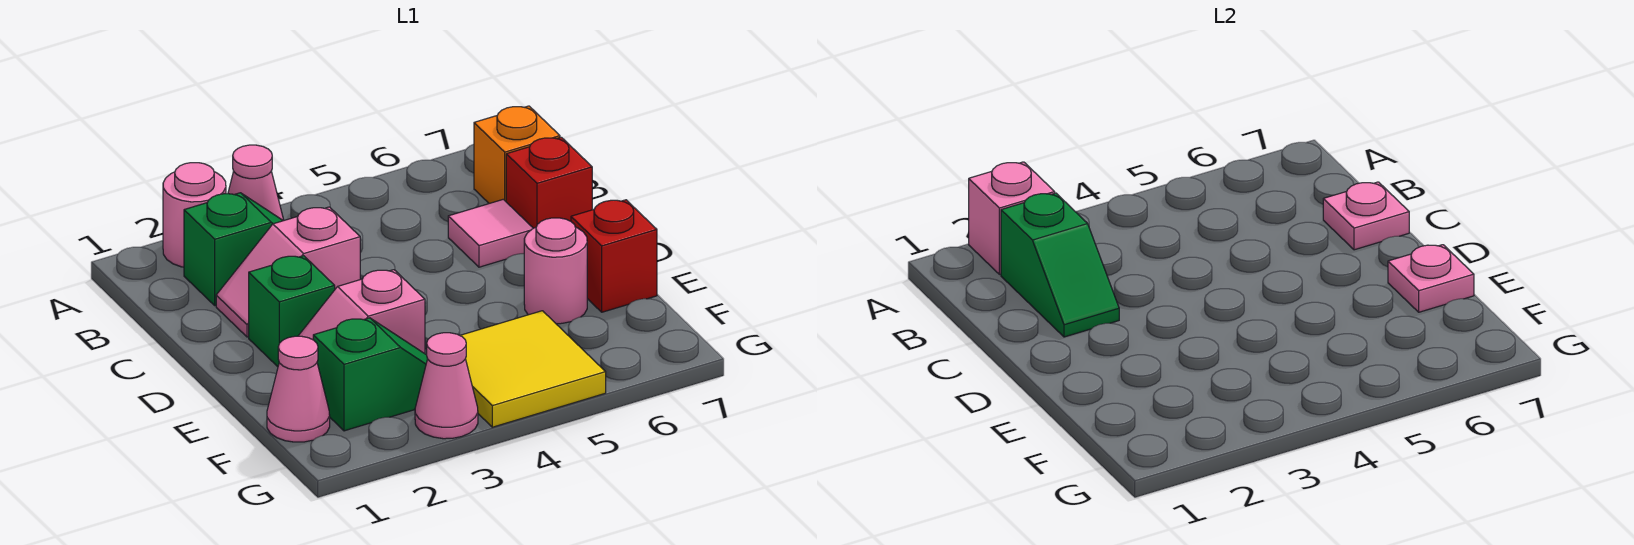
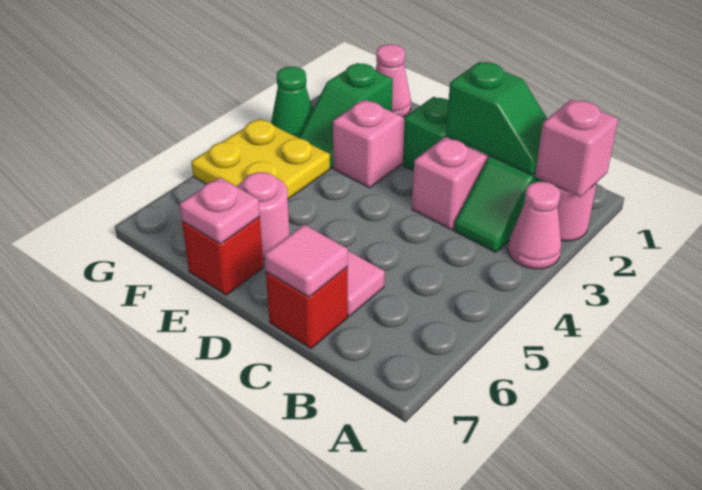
green slope B2:C2 level 2 top B -> green slope B2:C2 level 2 top C
orange brick B7 level 1 -> none
pink plate C7 level 2 -> pink tile C7 level 2
yellow tile F4:G5 level 1 -> yellow plate F4:G5 level 1
pink cone G3 level 1 -> green cone G3 level 1

